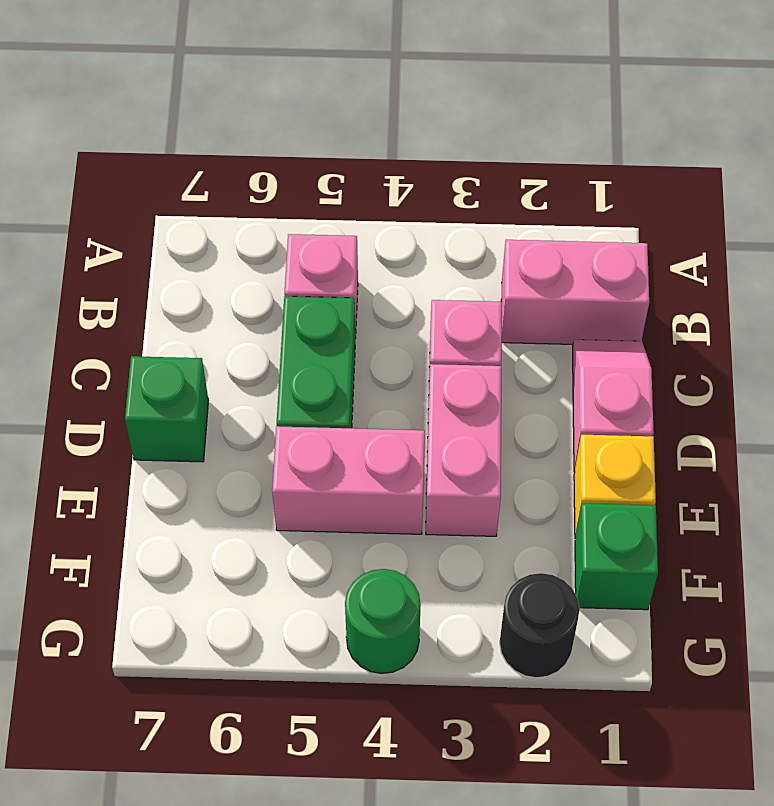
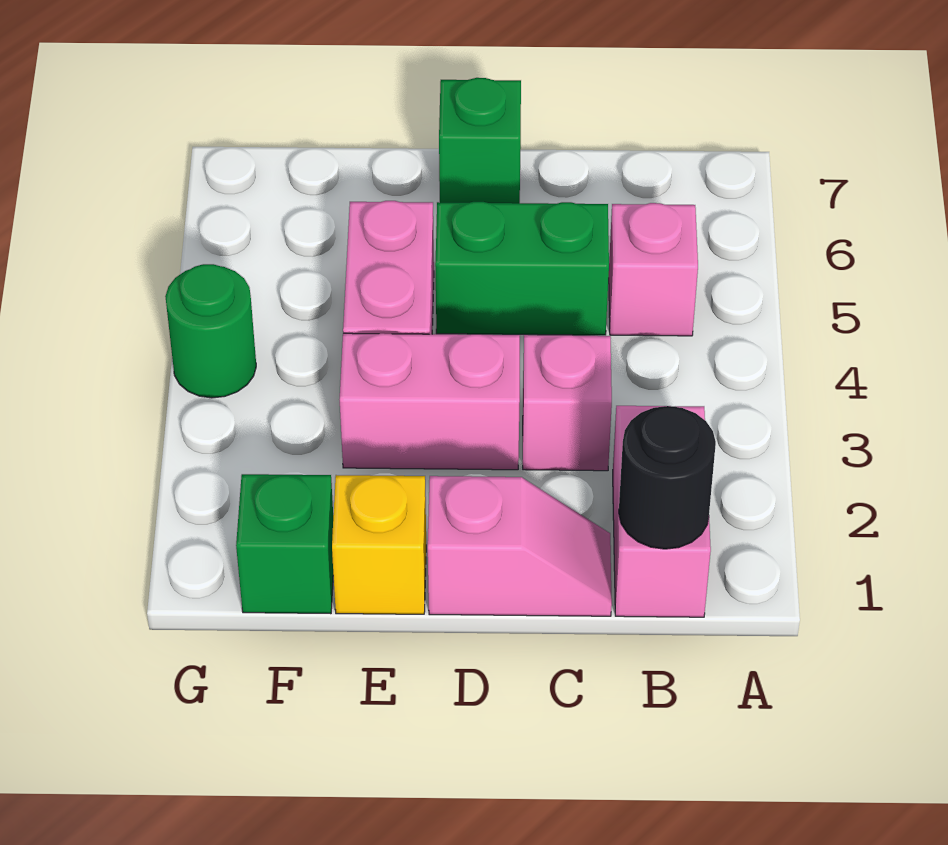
black round brick G2 level 1 -> black round brick B1 level 2

